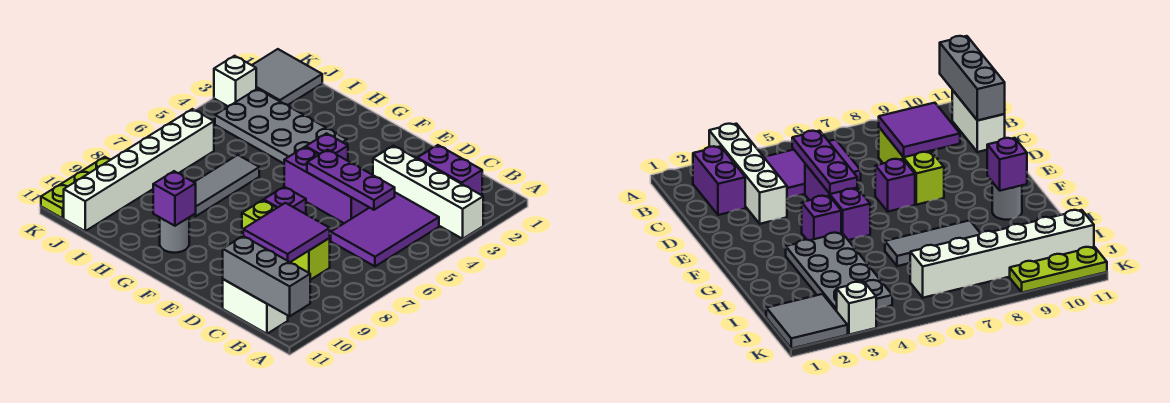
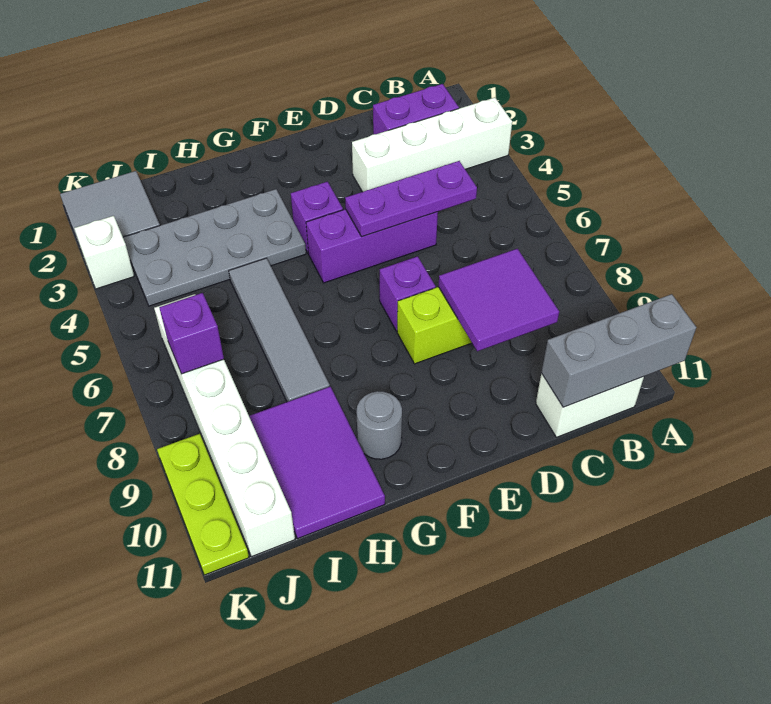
purple tile B4:C6 level 1 -> purple tile H9:I11 level 1
purple brick G10 level 2 -> purple brick J7 level 2
grey tile H6:H8 level 1 -> grey tile H5:H8 level 1

